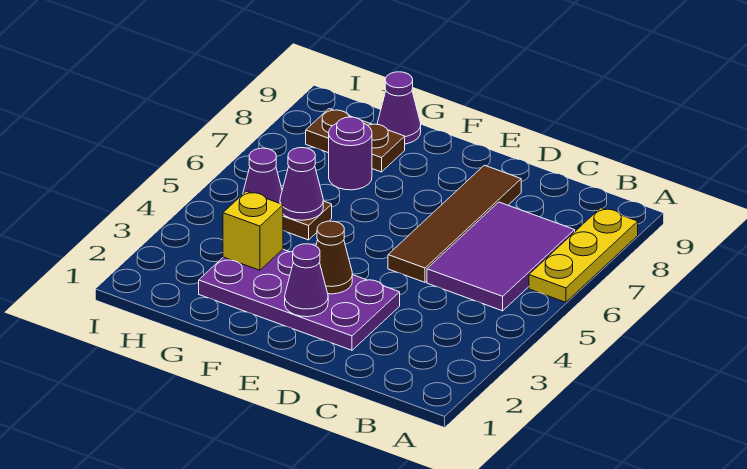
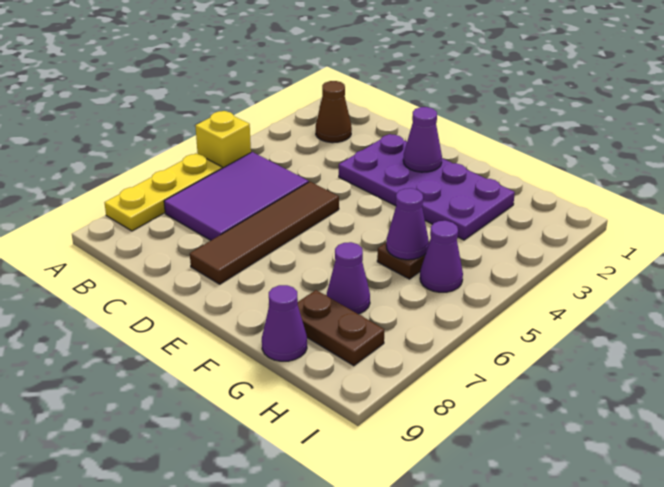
brown cone E3 level 2 -> brown cone B2 level 1
yellow brick G3 level 2 -> yellow brick A5 level 1
purple round brick G7 level 1 -> purple cone G7 level 1

